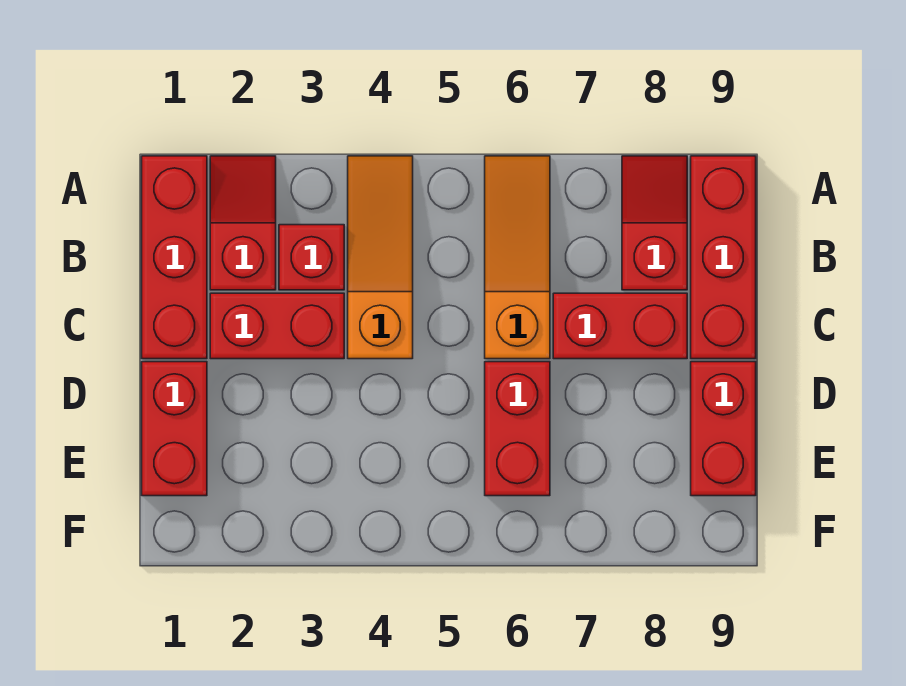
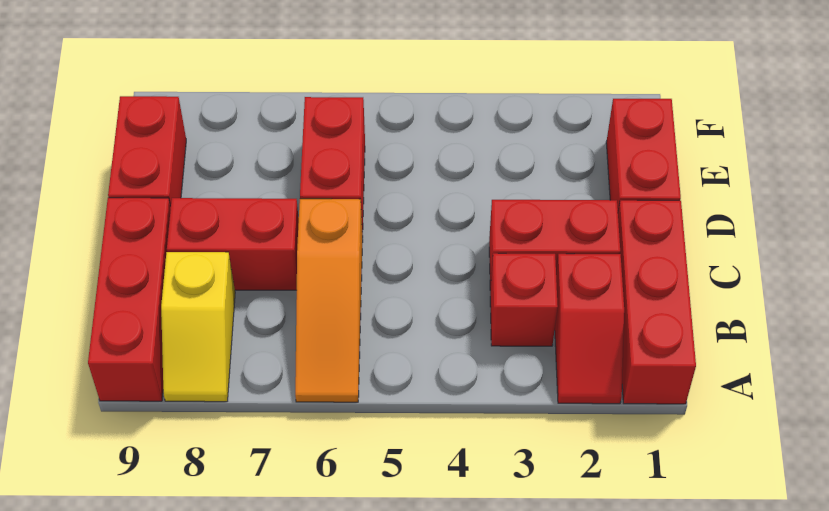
orange slope A4:C4 level 1 top C -> none
red slope A8:B8 level 1 top B -> yellow slope A8:B8 level 1 top B

